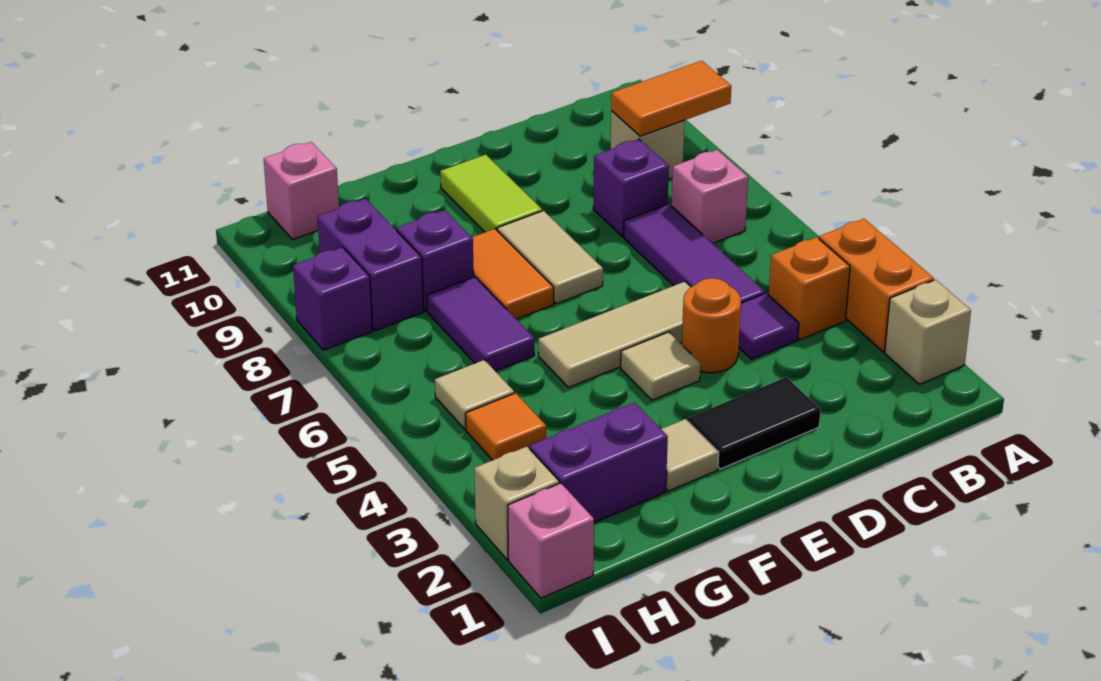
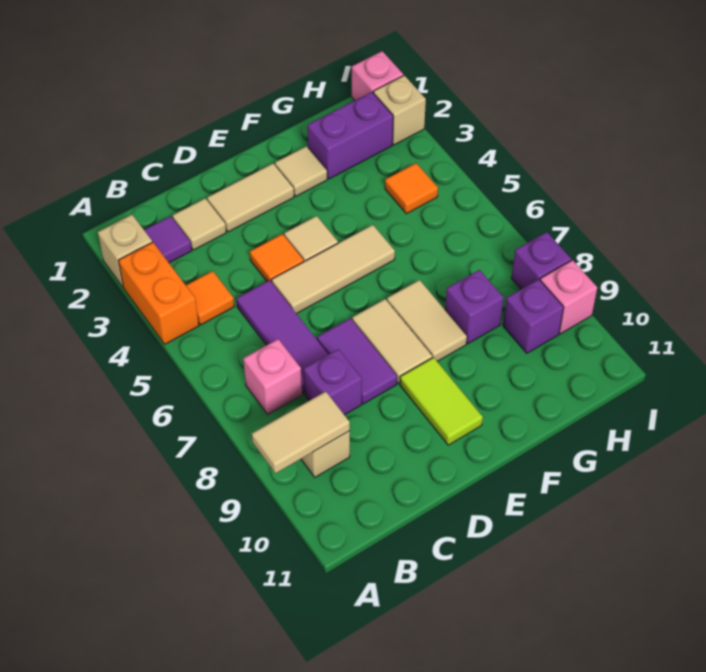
orange tile A9:B9 level 2 -> tan tile A9:B9 level 2
orange brick B4 level 1 -> orange tile B4 level 1
purple tile C4 level 1 -> purple tile B2 level 1
black tile D2:E2 level 1 -> tan tile D2:E2 level 1
orange round brick D4 level 1 -> orange tile D4 level 1
orange tile F7:F8 level 1 -> tan tile F7:F8 level 1
purple tile G6:G7 level 1 -> purple tile D7:D8 level 1
tan tile H5 level 1 -> tan tile C2 level 1
purple brick H8:H9 level 1 -> purple brick H9 level 1
pink brick H11 level 1 -> pink brick I9 level 1

